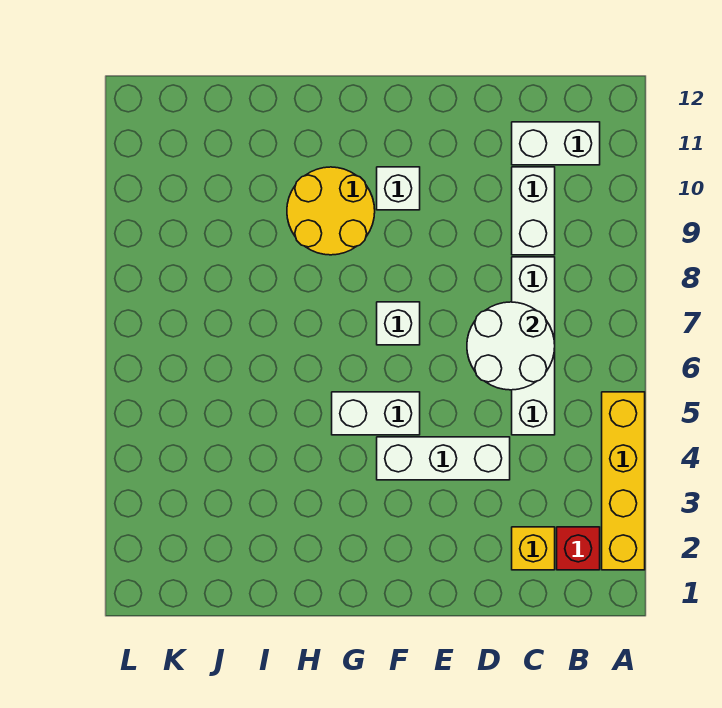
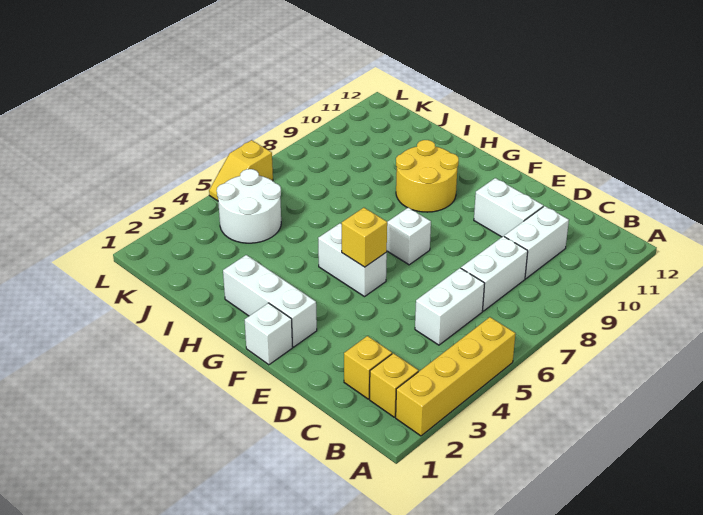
red brick B2 level 1 -> yellow brick B2 level 1
white brick B11:C11 level 1 -> white brick D10:E10 level 1
white round brick C6:D7 level 2 -> white round brick J4:K5 level 1
white brick D4:F4 level 1 -> white brick F2:H2 level 1
none -> yellow brick F5 level 2
white brick F10 level 1 -> white brick F1 level 1
none -> yellow slope L5:L6 level 1 top 6

